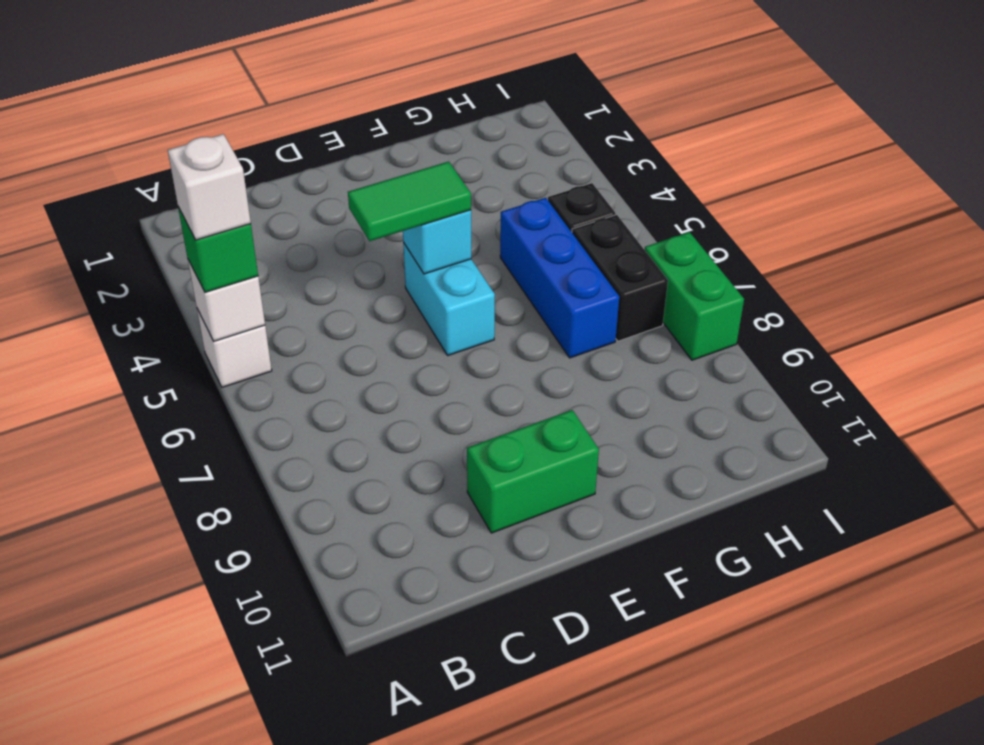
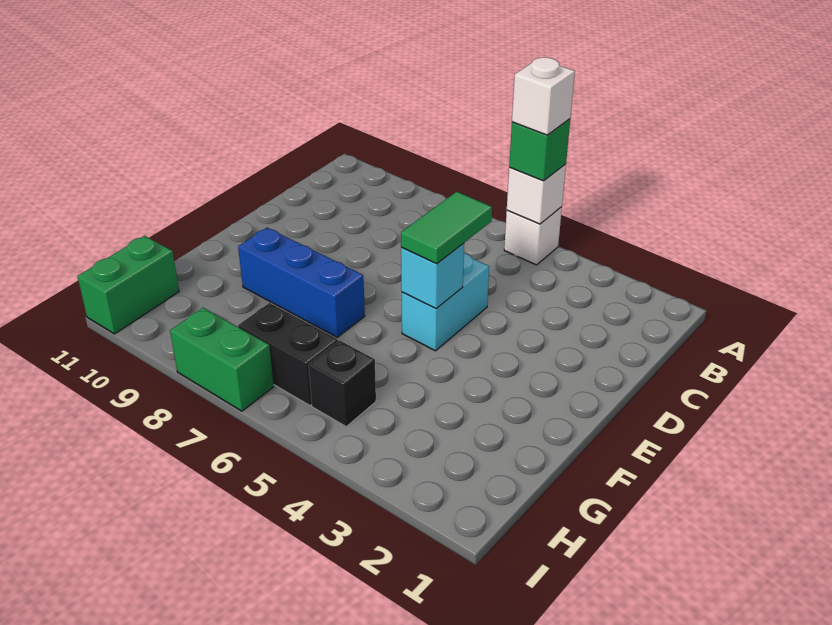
green brick D10:E10 level 1 -> green brick H11:I11 level 1
cyan brick E5:E6 level 1 -> cyan brick D5:E5 level 1
blue brick G5:G7 level 1 -> blue brick F7:F9 level 1

